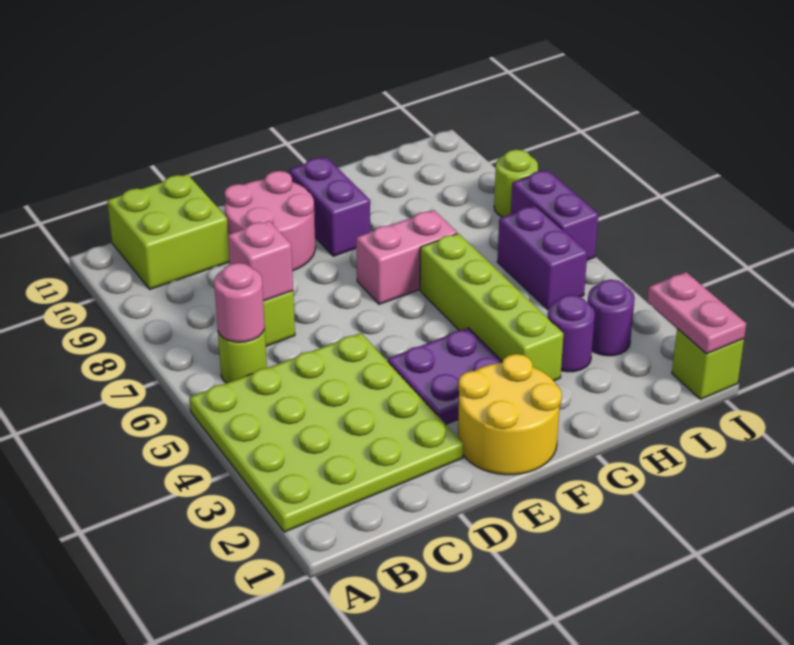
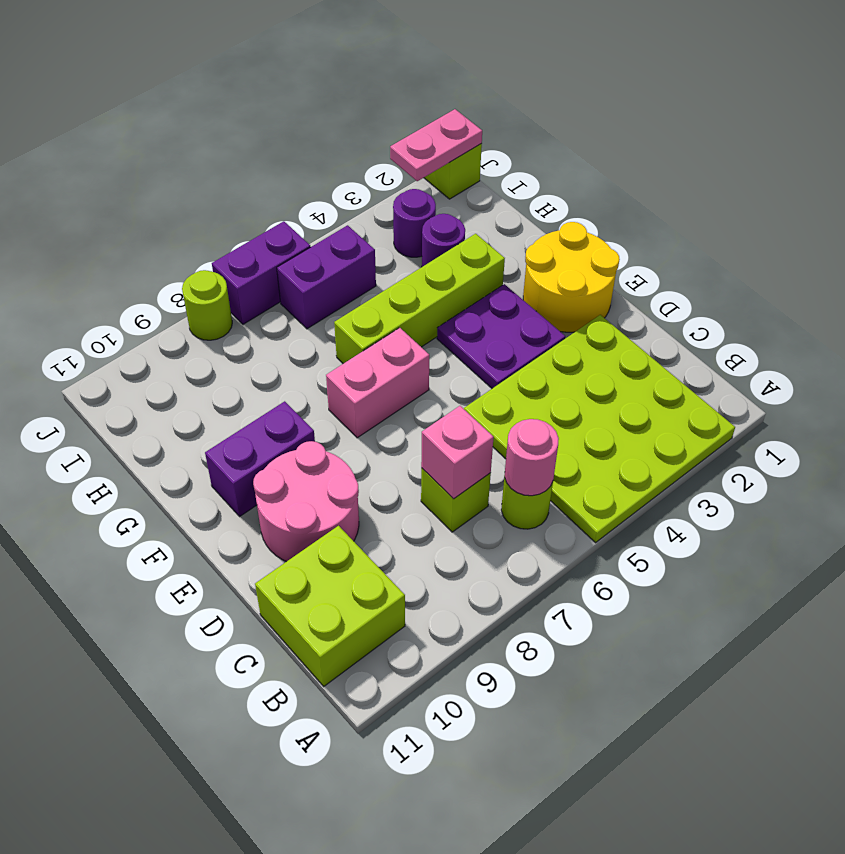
pink brick F7:G7 level 1 -> pink brick F6:F7 level 1

